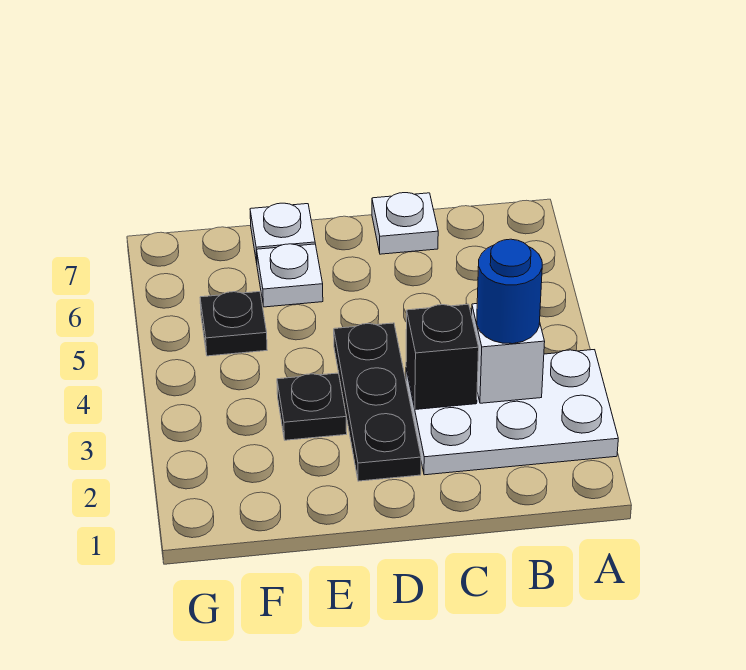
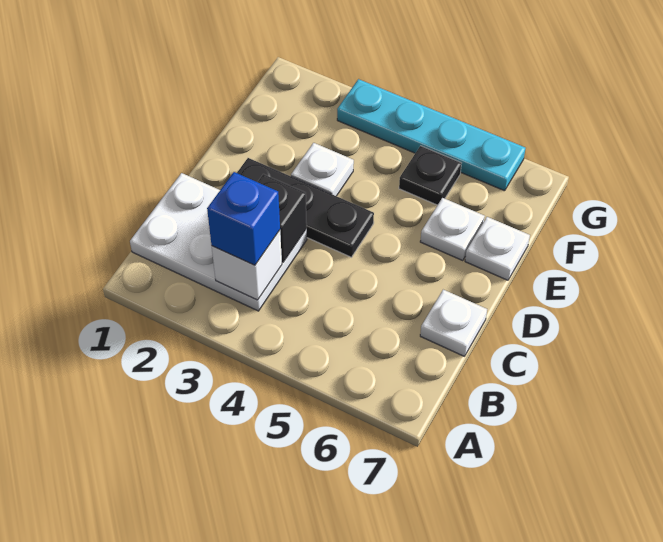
white plate A2:C3 level 1 -> white plate B1:C3 level 1
blue round brick B3 level 3 -> blue brick B3 level 3
black plate E3 level 1 -> white plate E3 level 1
none -> cyan plate G3:G6 level 1

